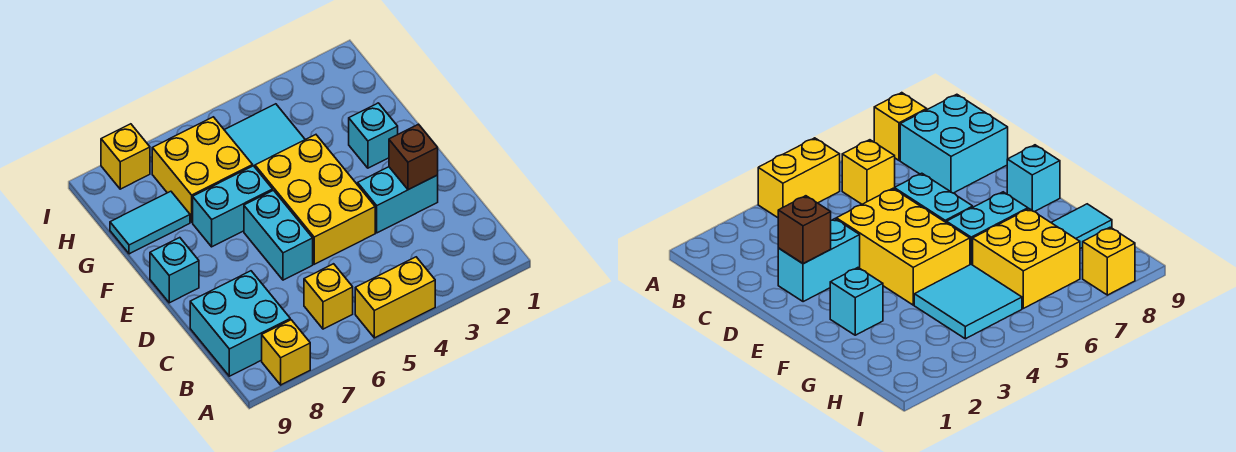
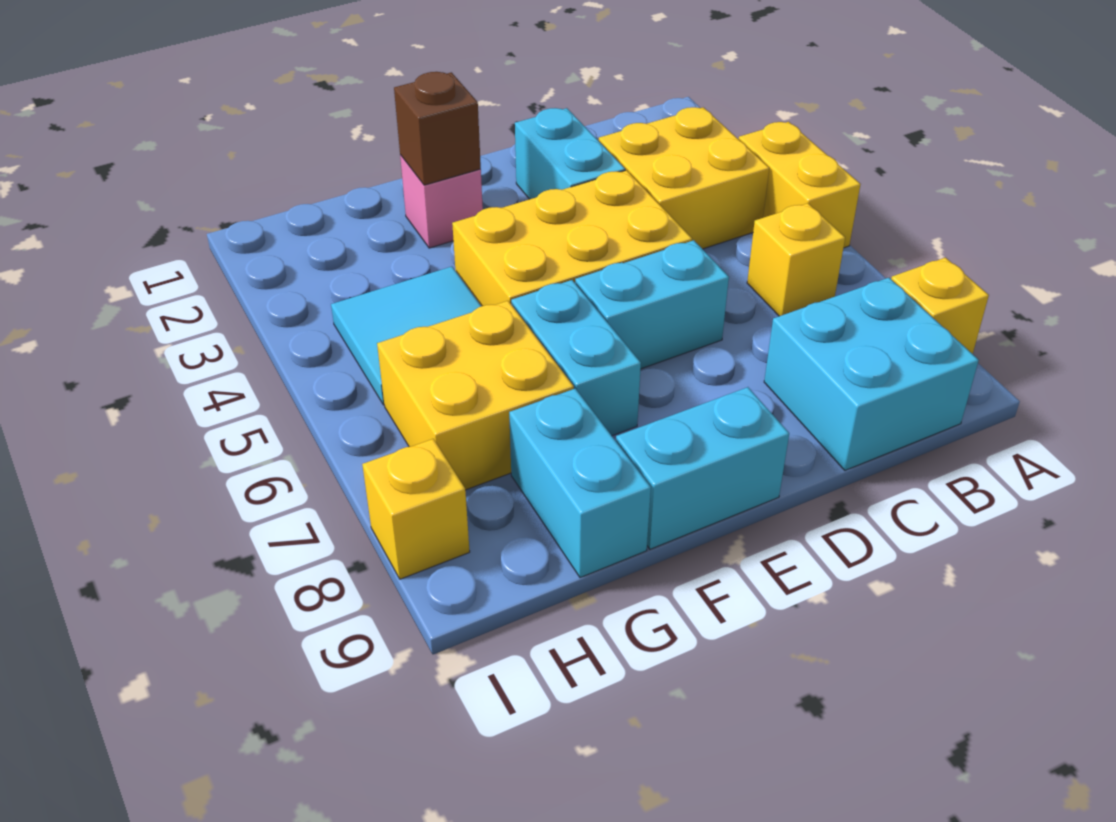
none -> yellow brick B3:C4 level 1
brown brick D2 level 2 -> brown brick F2 level 2
cyan brick E9 level 1 -> cyan brick E9:F9 level 1
cyan brick F2 level 1 -> pink brick F2 level 1
cyan tile G8:G9 level 1 -> cyan brick G8:G9 level 1

